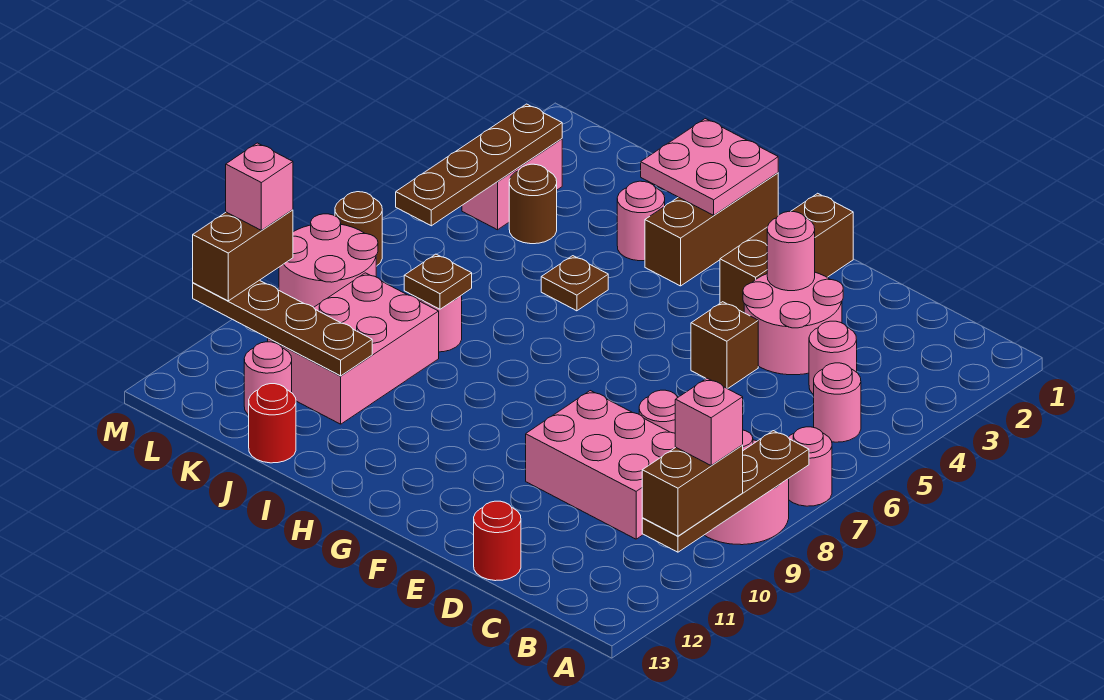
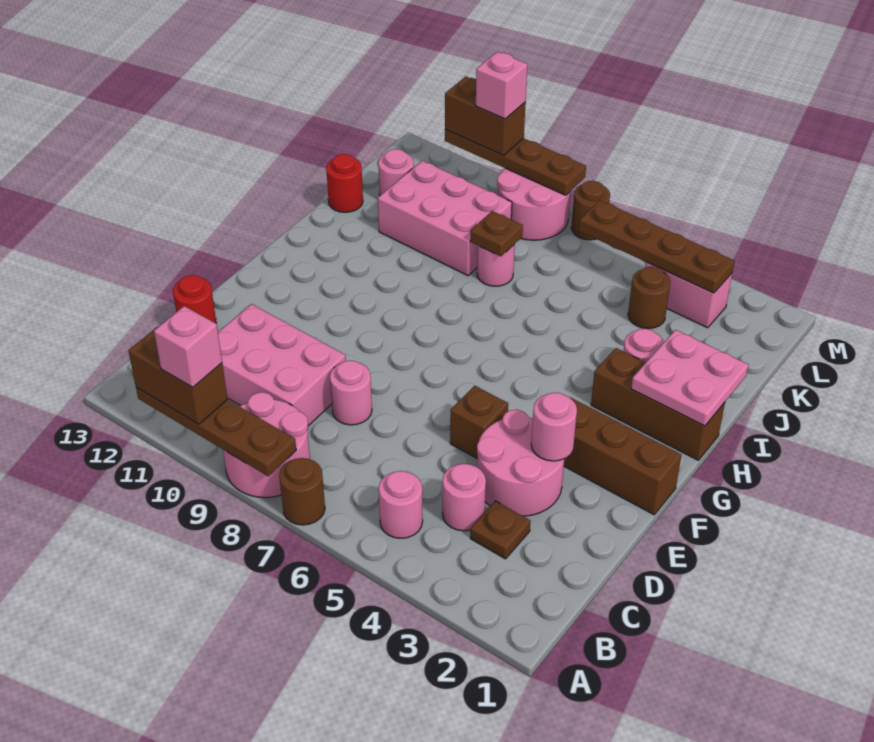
pink round brick A7 level 1 -> brown round brick A7 level 1
pink brick C9:E10 level 1 -> pink brick C9:D11 level 1
brown plate I5 level 1 -> brown plate C3 level 1
brown plate J11:M11 level 2 -> brown plate M8:M11 level 2

